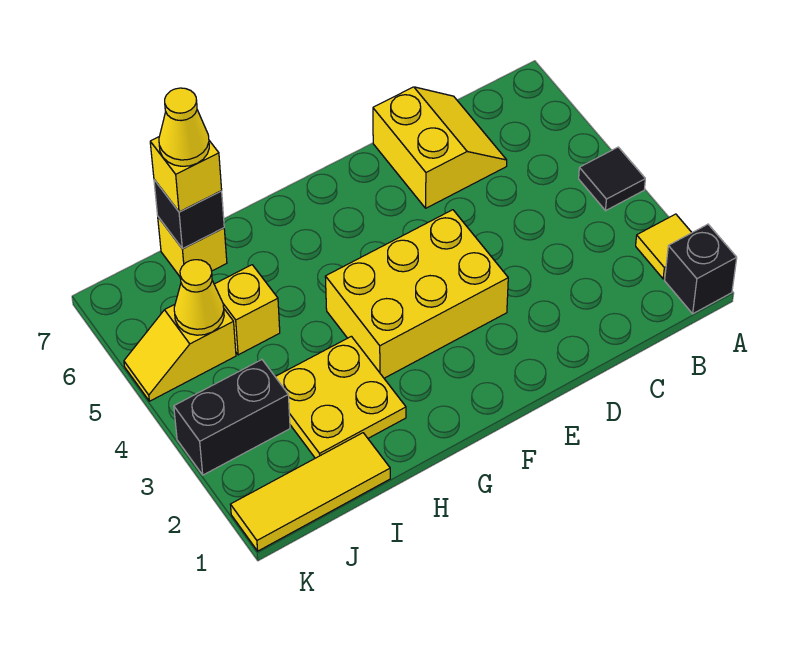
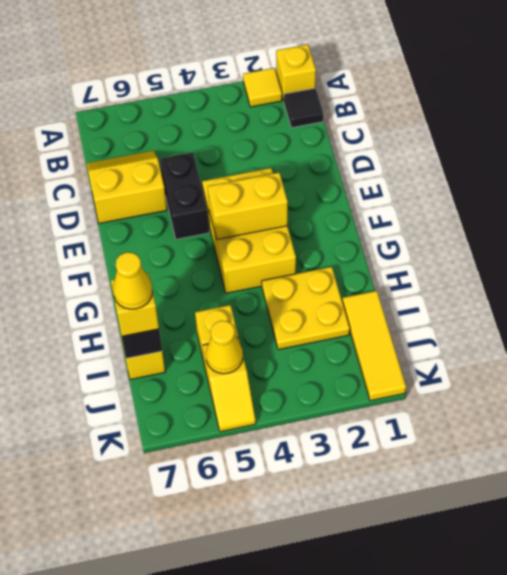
black brick A1 level 1 -> yellow brick A1 level 1
black tile A4 level 1 -> black tile B1 level 1
none -> yellow brick F3:F4 level 2
black brick J3:K3 level 1 -> black brick D5:E5 level 1

